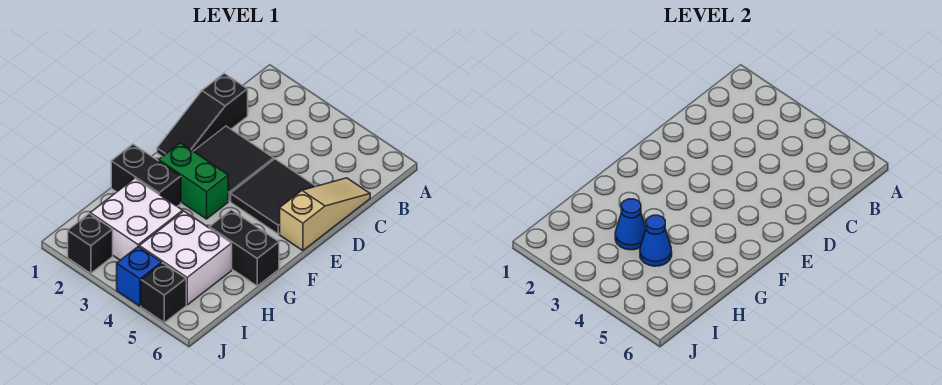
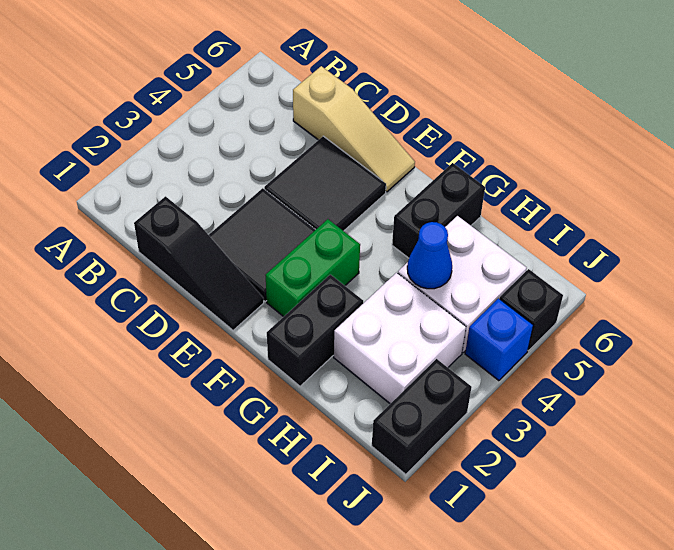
tan slope C6:E6 level 1 top E -> tan slope C6:E6 level 1 top C
blue cone H3 level 2 -> none
black brick J2 level 1 -> black brick J1:J2 level 1

